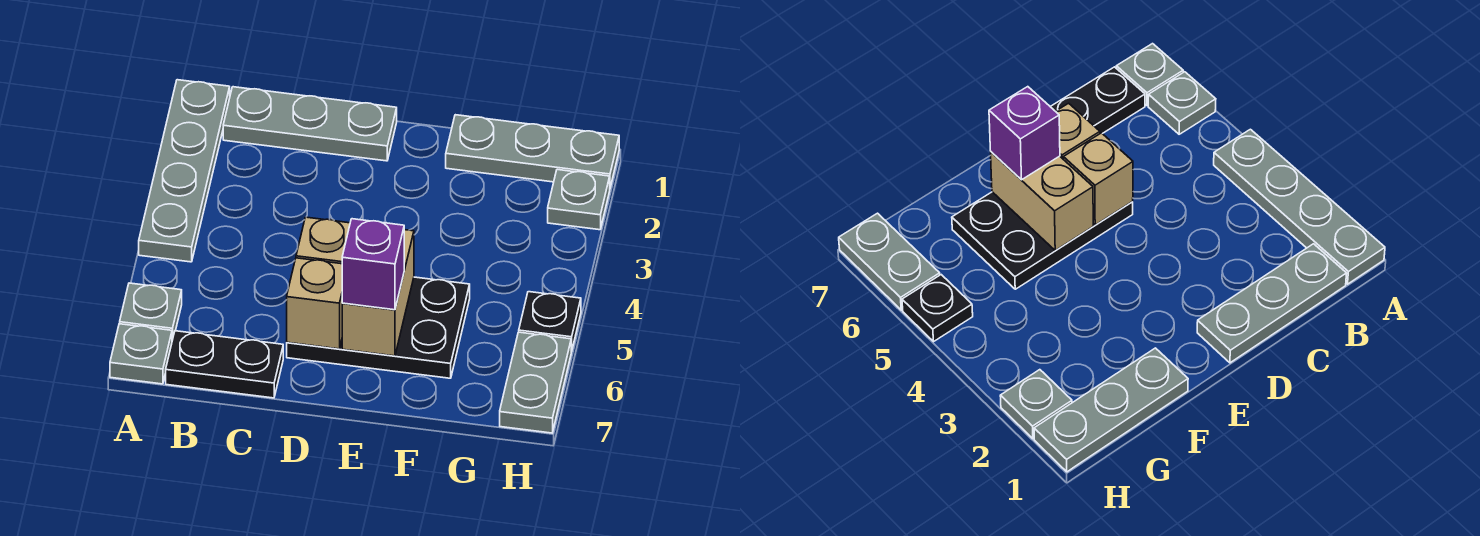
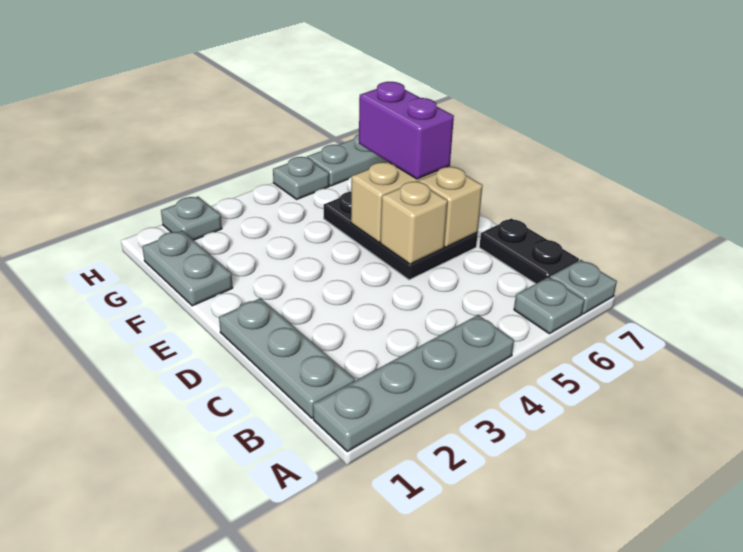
purple brick E6 level 3 -> purple brick E6:F6 level 3
grey plate F1:H1 level 1 -> grey plate F1:G1 level 1
black plate H5 level 1 -> grey plate H5 level 1

